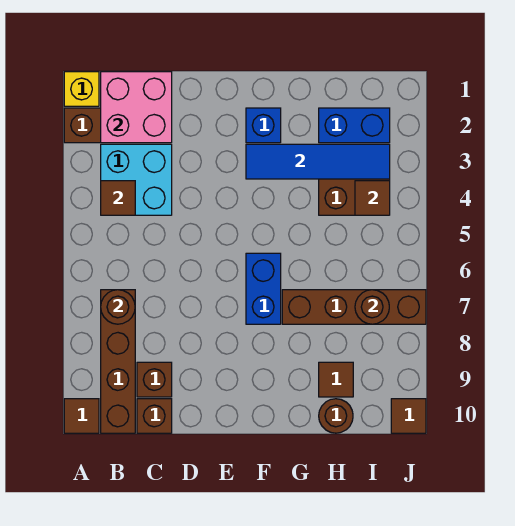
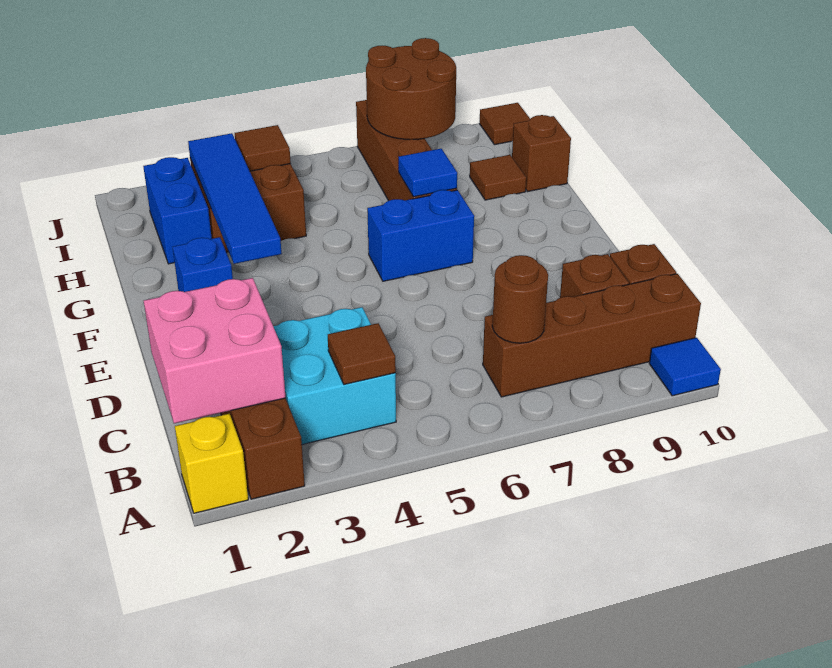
brown tile A10 level 1 -> blue tile A10 level 1
none -> blue tile G7 level 2
brown round brick H10 level 1 -> brown brick H10 level 1
brown round brick I7 level 2 -> brown round brick I7:J8 level 2

